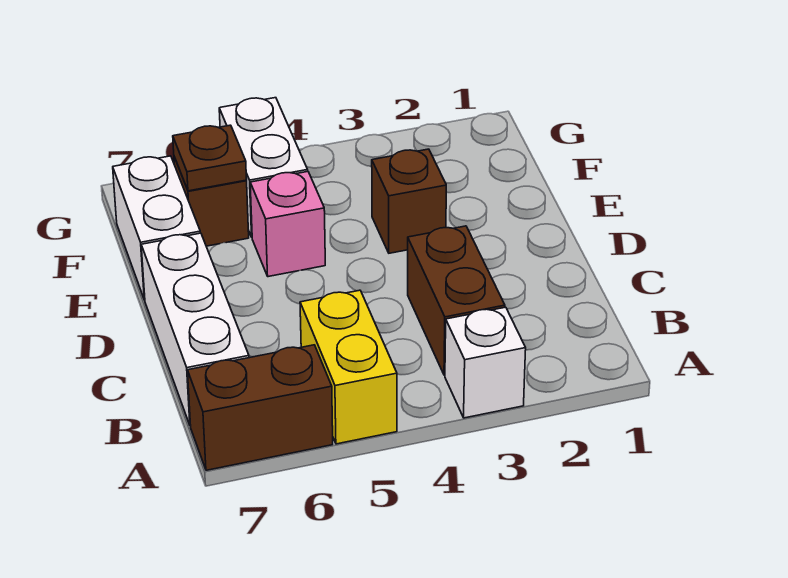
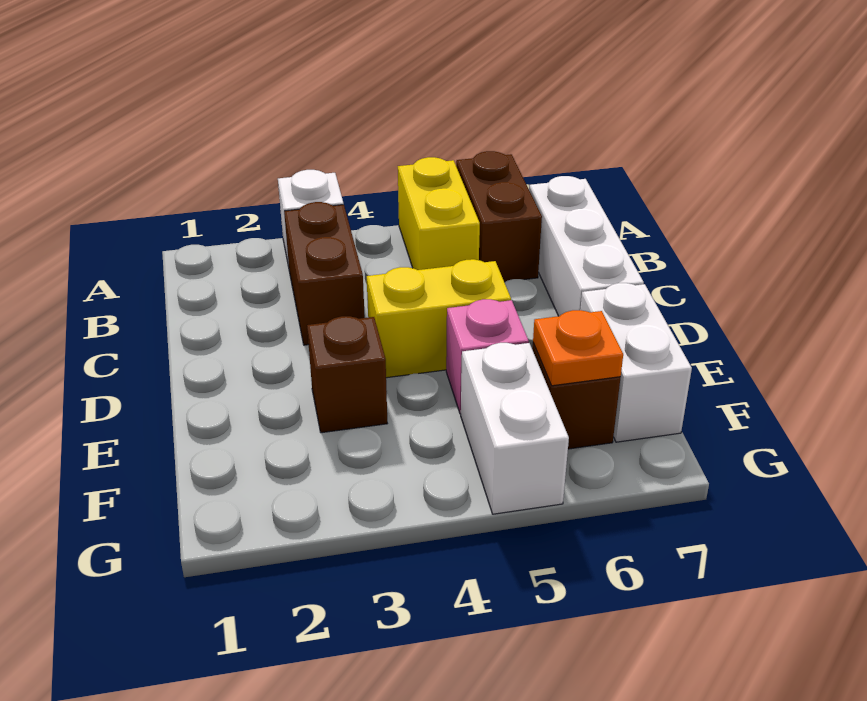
brown brick A6:A7 level 1 -> brown brick A6:B6 level 1
none -> yellow brick D4:D5 level 1
brown plate F6 level 2 -> orange plate F6 level 2

